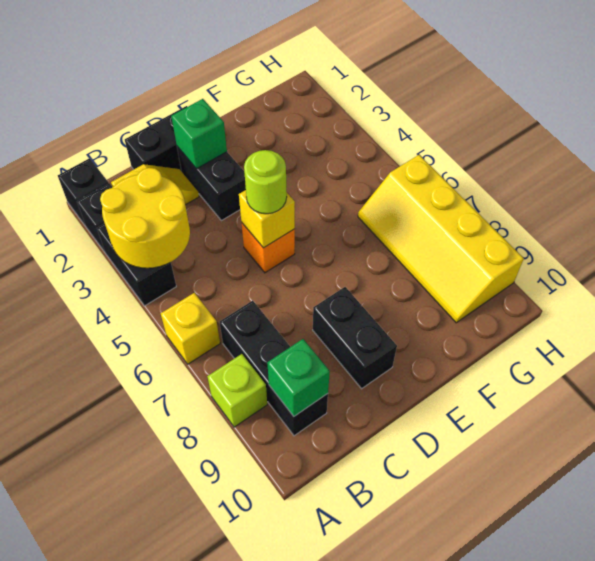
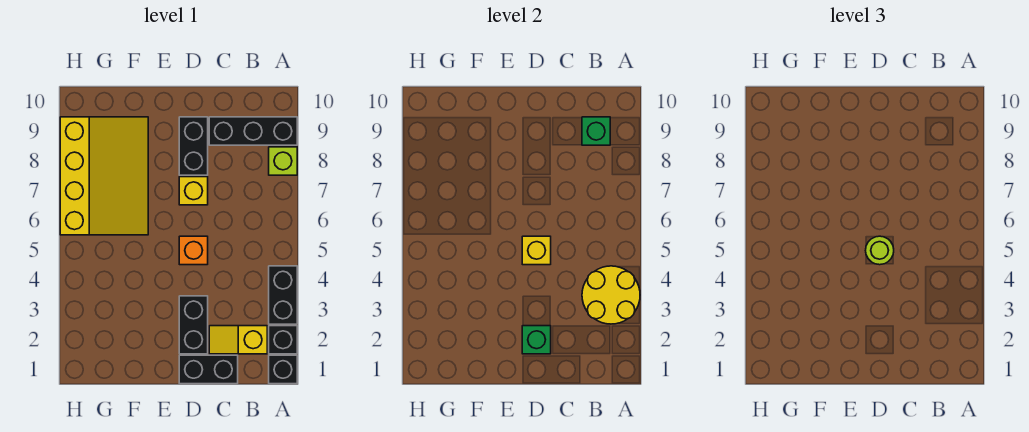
yellow brick A6 level 1 -> yellow brick D7 level 1
black brick B7:B9 level 1 -> black brick A9:C9 level 1
yellow slope G6:H9 level 1 top H -> yellow slope F6:H9 level 1 top H

